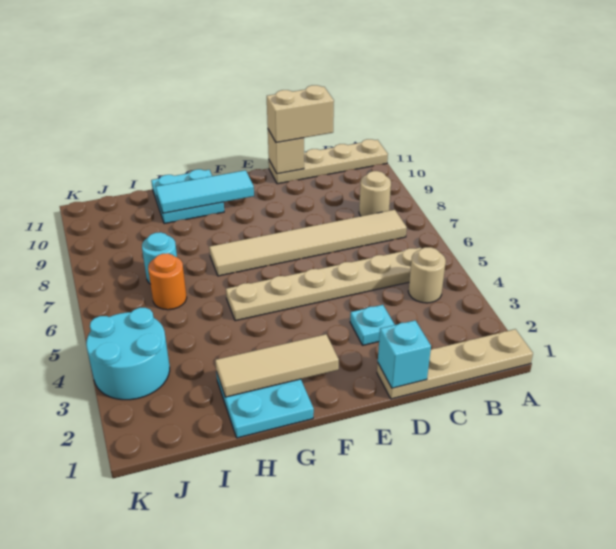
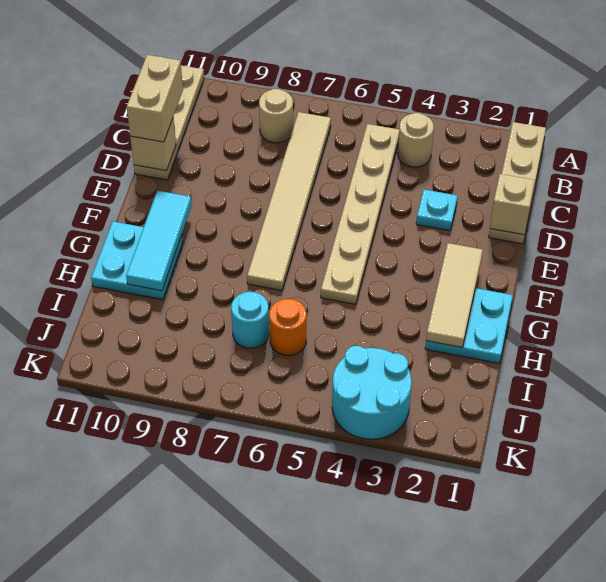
cyan brick D1 level 2 -> tan brick D1 level 2

